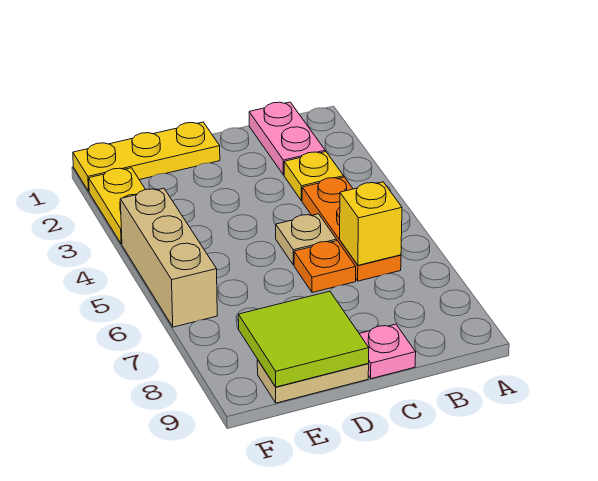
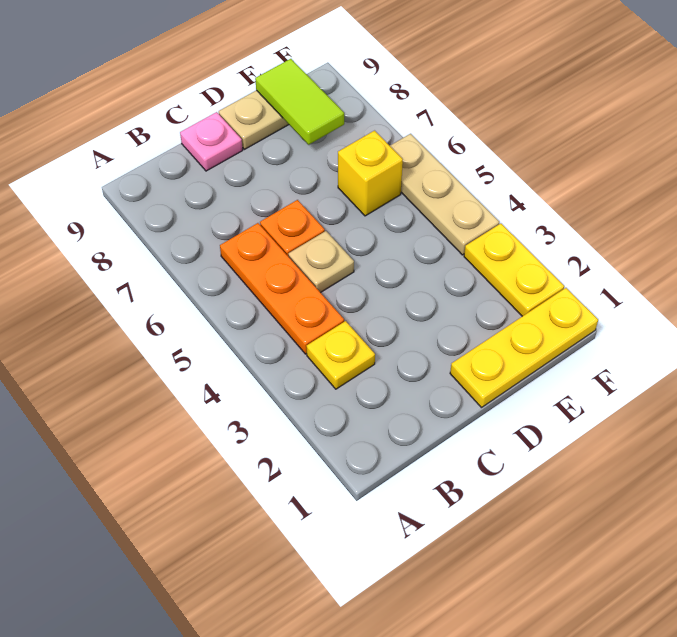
pink plate B1:B2 level 1 -> none
yellow brick B6 level 2 -> yellow brick E6 level 1
lime tile D8:E9 level 2 -> lime tile E8:E9 level 2
tan brick F4:F6 level 1 -> tan plate F4:F6 level 1

